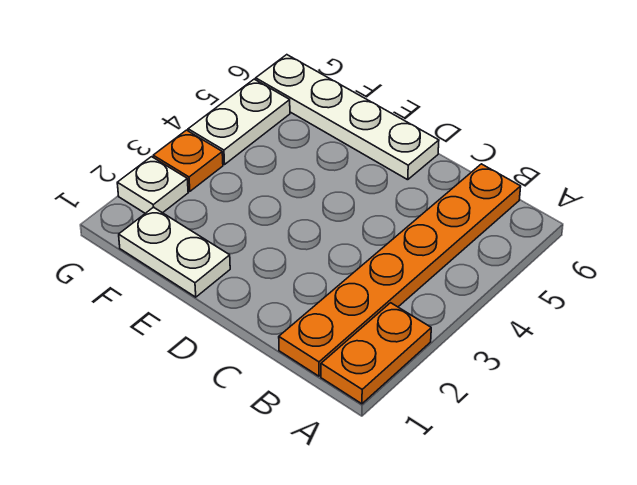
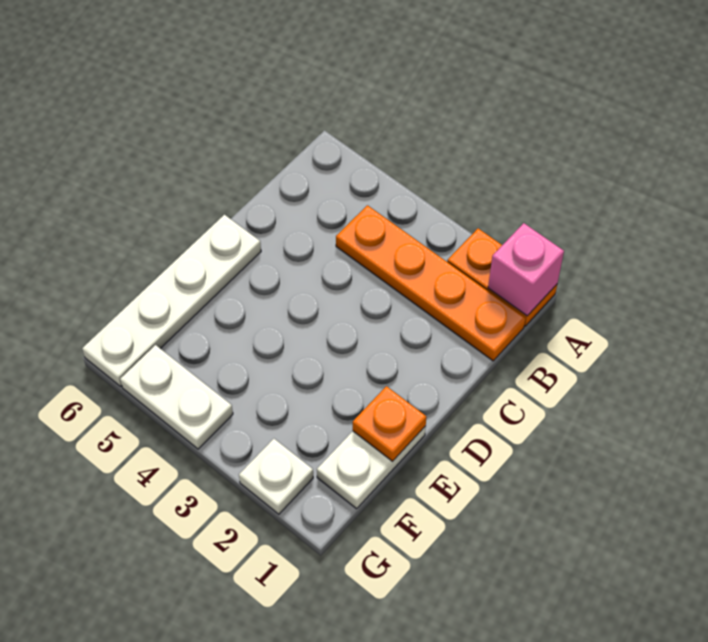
none -> pink brick A1 level 2
orange plate B1:B6 level 1 -> orange plate B1:B4 level 1
orange plate G3 level 1 -> orange plate E1 level 2

